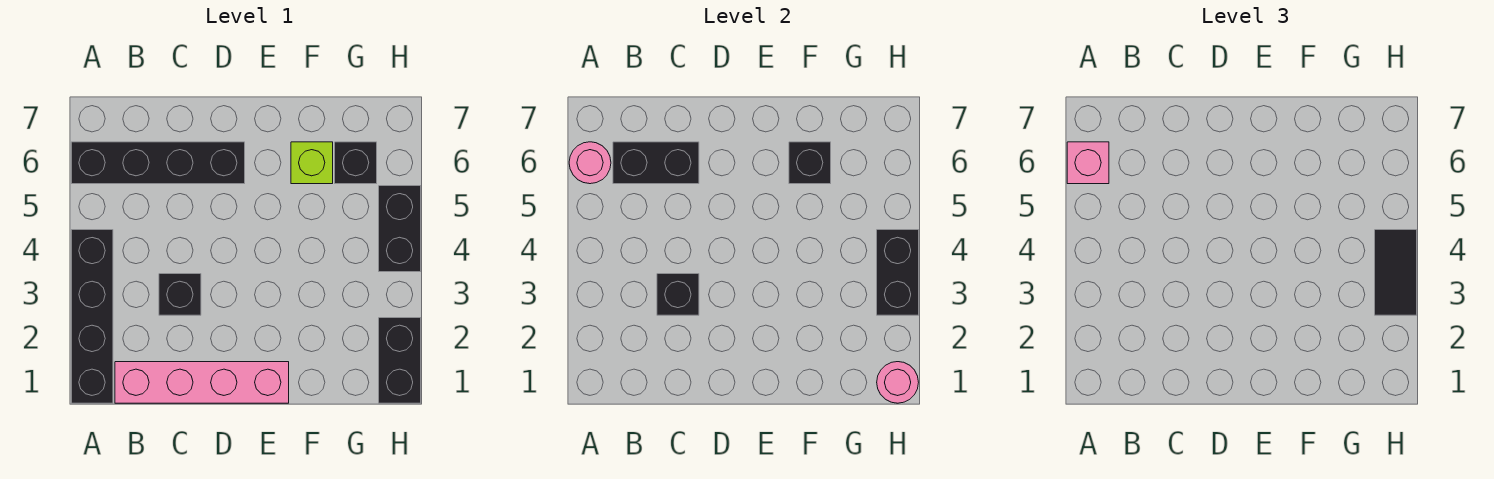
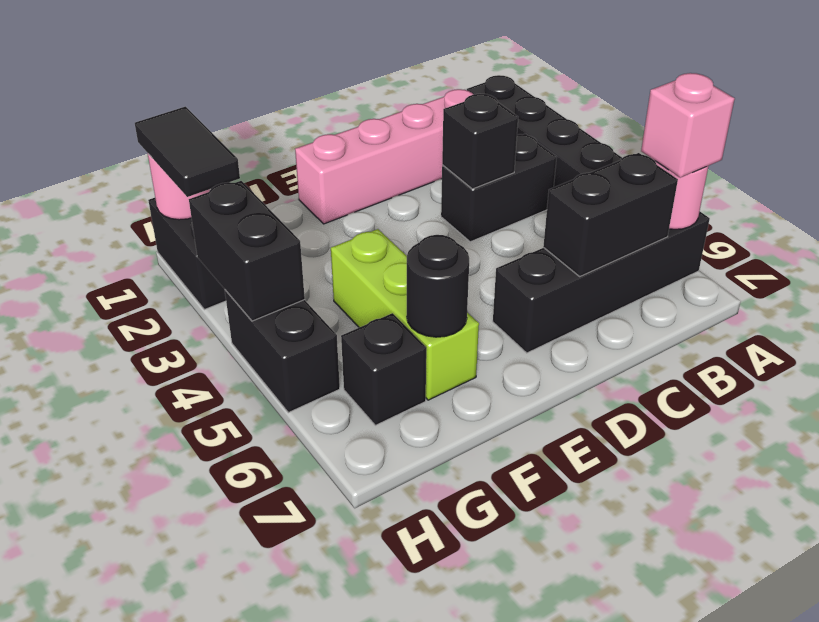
black brick C3 level 1 -> black brick B3:C3 level 1
lime brick F6 level 1 -> lime brick F4:F6 level 1
black brick F6 level 2 -> black round brick F6 level 2
black tile H3:H4 level 3 -> black tile H1:H2 level 3

